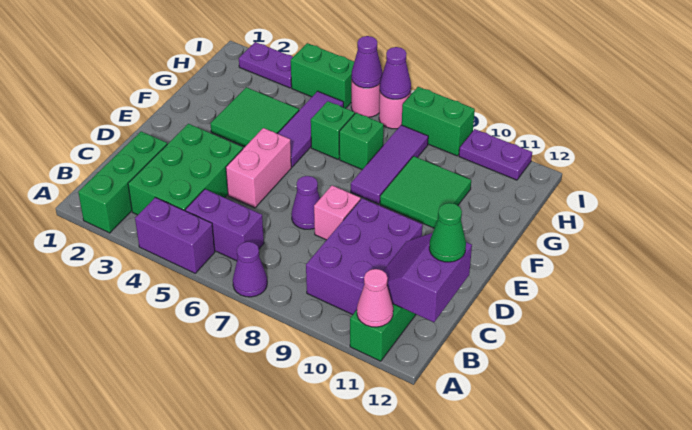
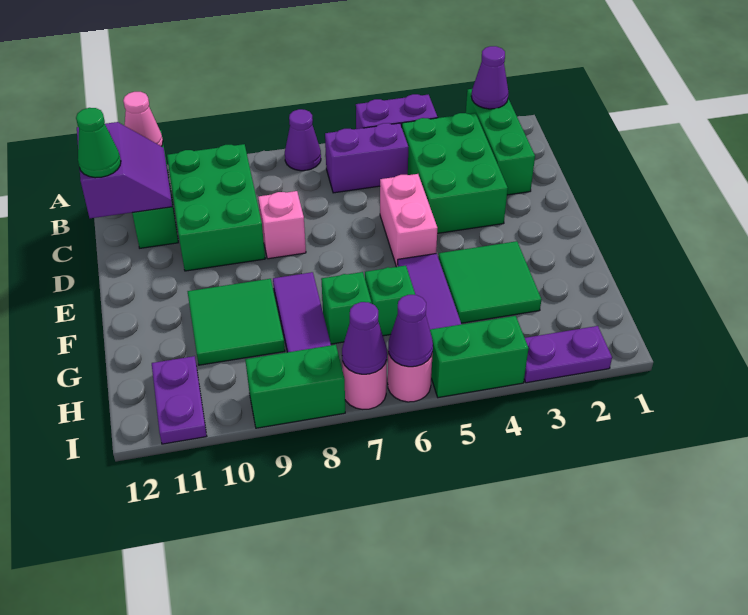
purple brick B9:D10 level 1 -> green brick B9:D10 level 1
purple cone D7 level 1 -> purple cone A2 level 2
purple plate I10:I11 level 1 -> purple plate H11:I11 level 1

